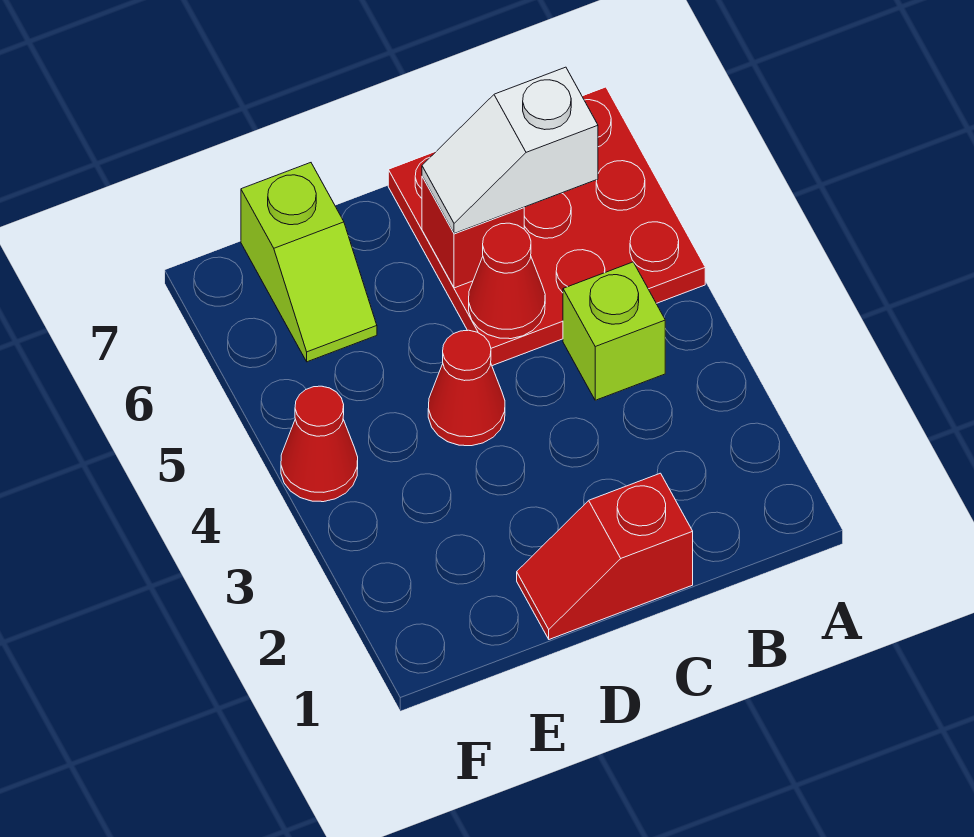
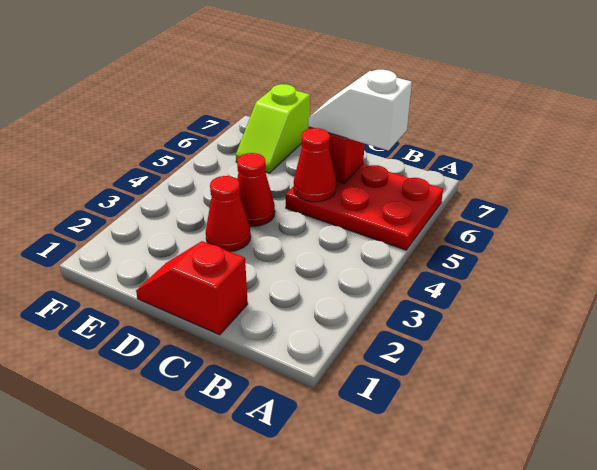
red plate A5:C7 level 1 -> red plate A5:C6 level 1
lime brick B4 level 1 -> none
red cone F4 level 1 -> red cone D3 level 1

